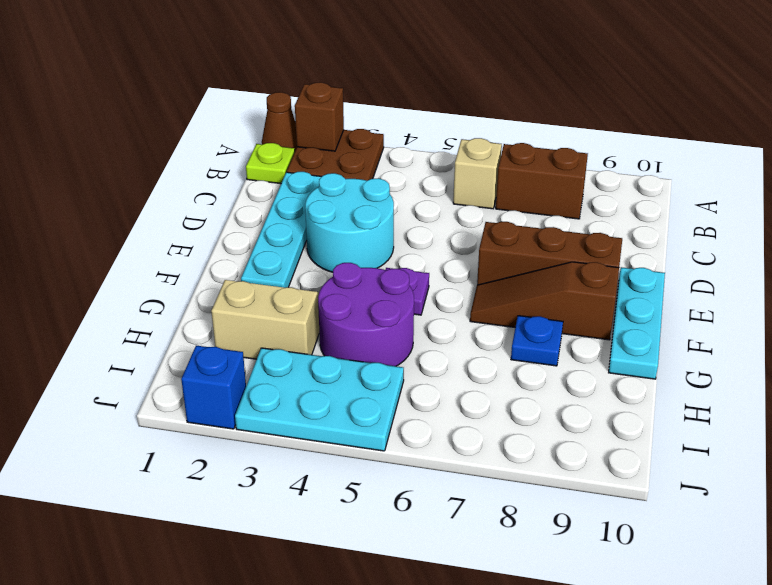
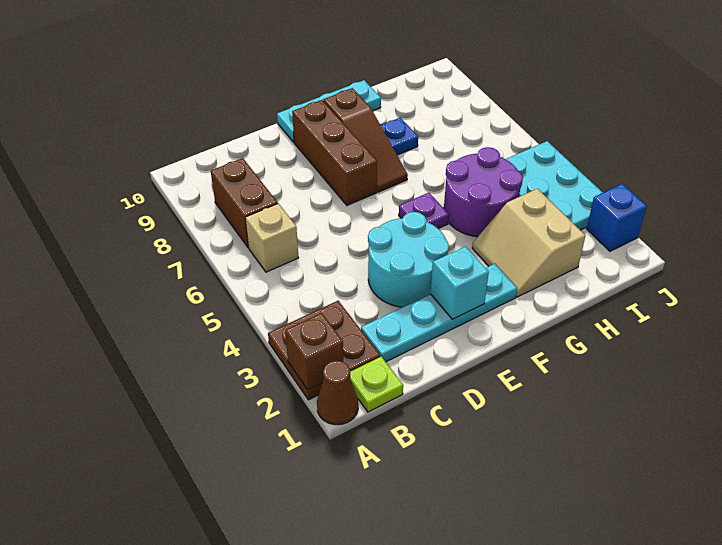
none -> cyan brick E2 level 2

